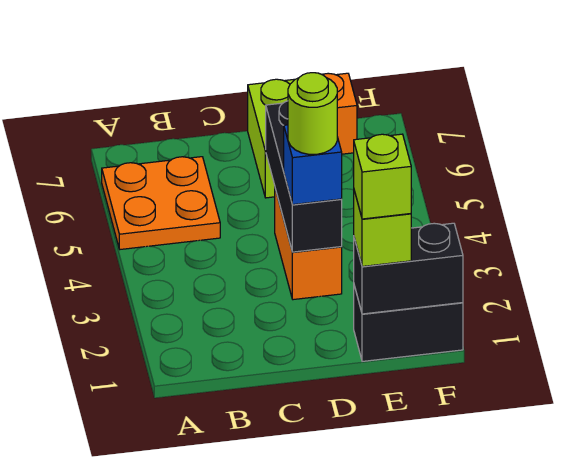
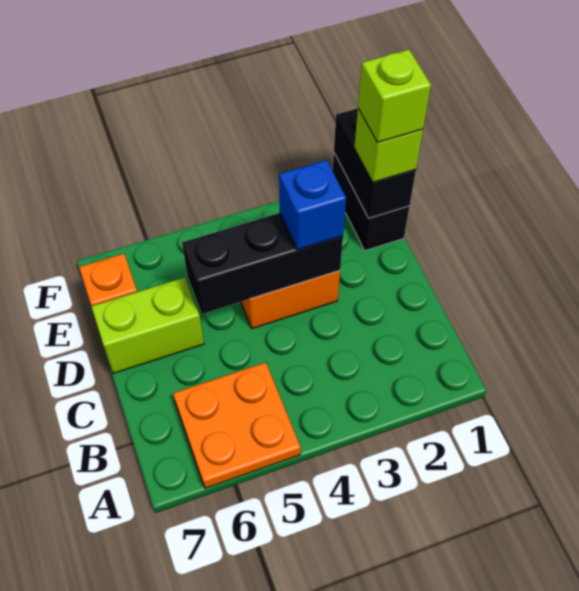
lime round brick D3 level 4 -> none

